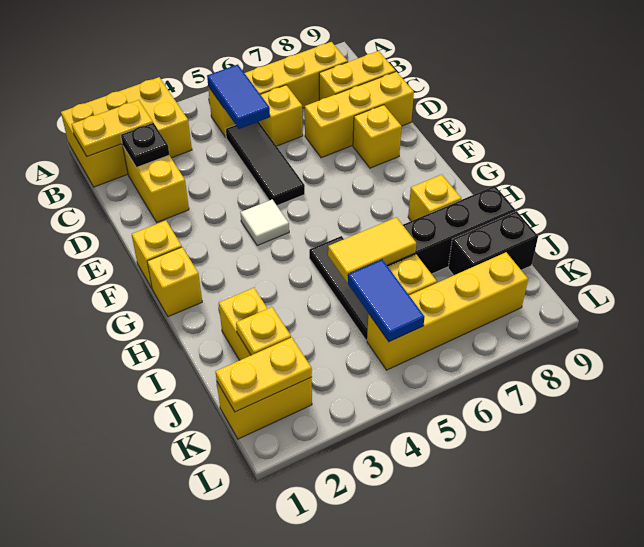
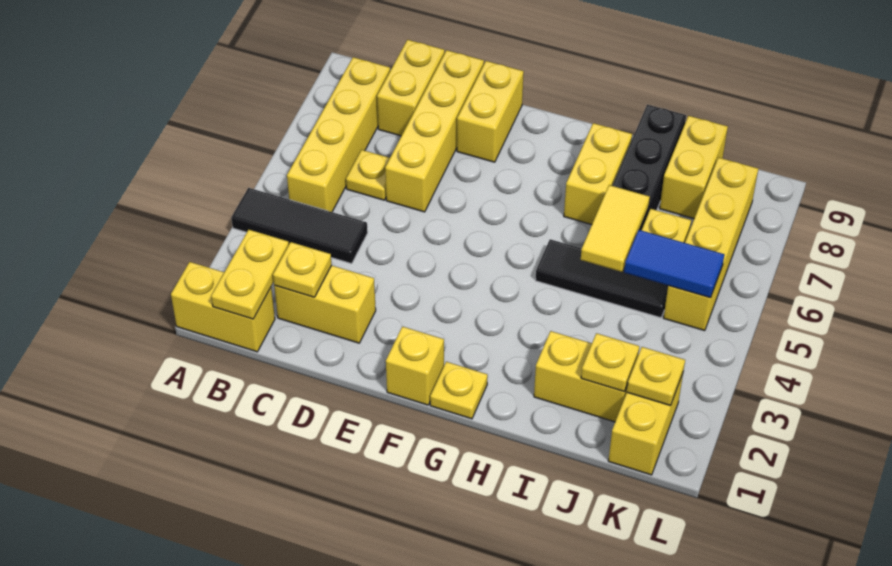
yellow brick A1:B3 level 1 -> yellow brick A1:B1 level 1
blue tile B5:C5 level 2 -> none
black plate C2 level 2 -> yellow plate C2 level 2
black tile C5:E5 level 1 -> black tile A4:C4 level 1
yellow brick C6 level 1 -> yellow plate C6 level 1
yellow brick D7:D9 level 1 -> yellow brick D6:D9 level 1
yellow brick E8 level 1 -> yellow brick E8:E9 level 1
white tile F4 level 1 -> none
yellow brick G1 level 1 -> yellow plate G1 level 1
yellow brick H8 level 1 -> yellow brick H7:H8 level 1
black brick J8:J9 level 1 -> yellow brick J8:J9 level 1
yellow plate K1:K2 level 2 -> yellow plate K2 level 2

